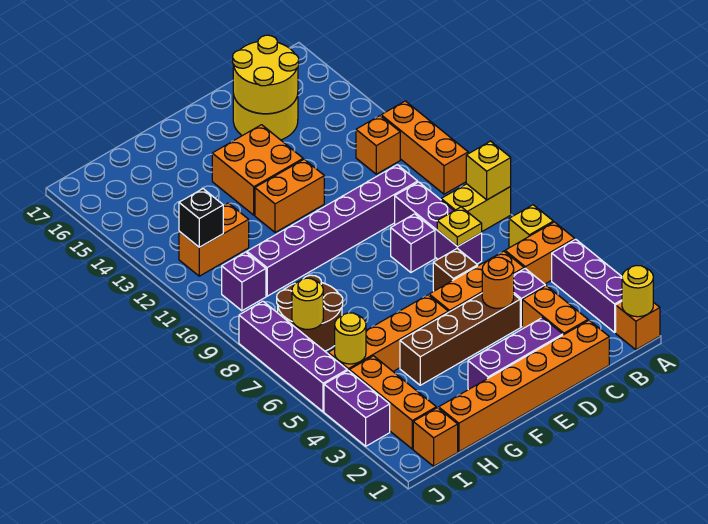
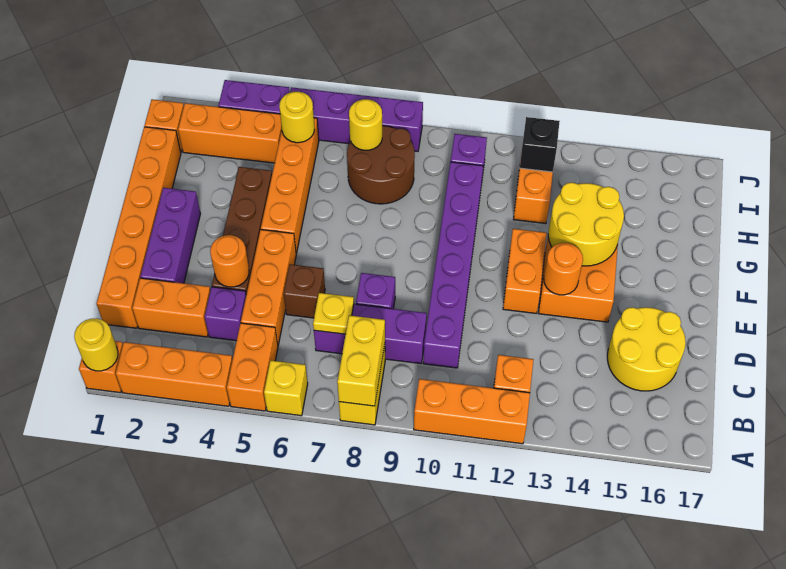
purple brick A2:A4 level 1 -> orange brick A2:A4 level 1
yellow brick A8 level 2 -> yellow brick A8:B8 level 2
yellow round brick C15:D16 level 2 -> yellow round brick F13:G14 level 2
none -> orange round brick E13 level 2

